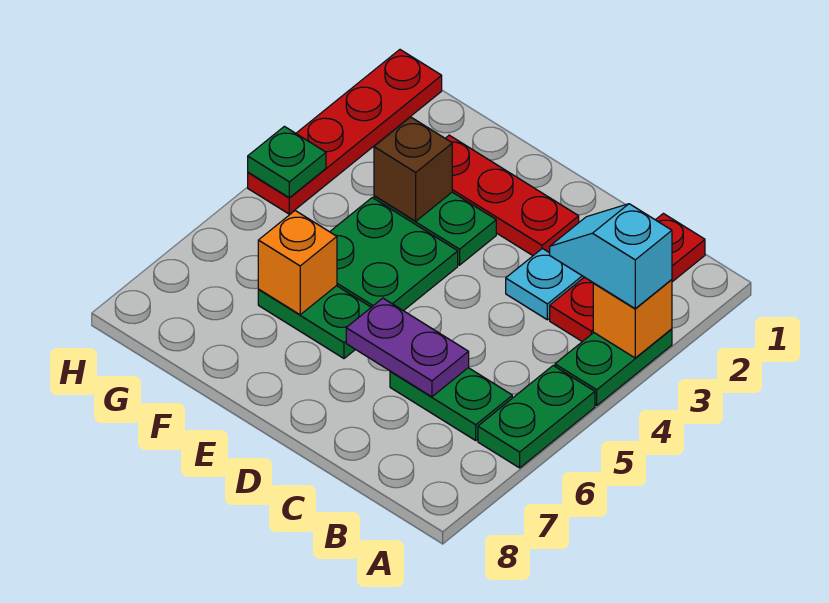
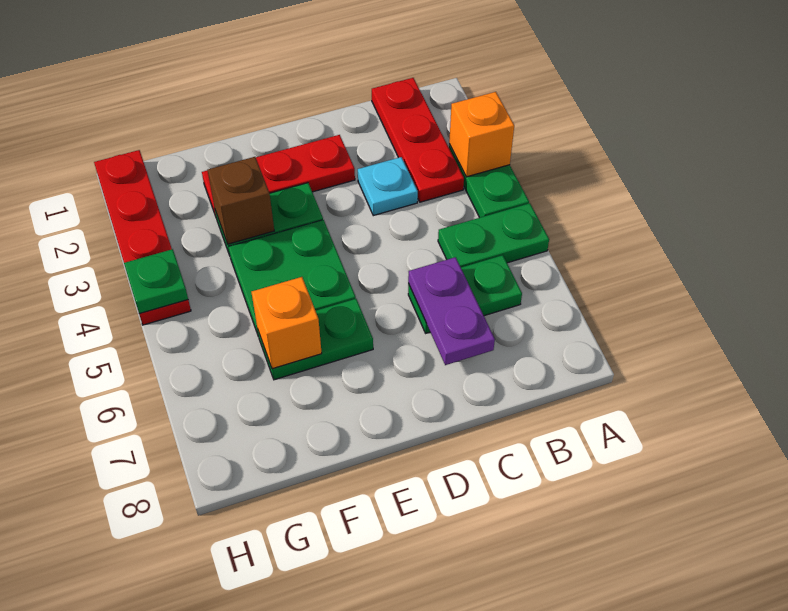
cyan slope A3:B3 level 3 top A -> none
green plate A5:A6 level 1 -> green plate A5:B5 level 1
purple plate C6:D6 level 2 -> purple plate C6:C7 level 2

